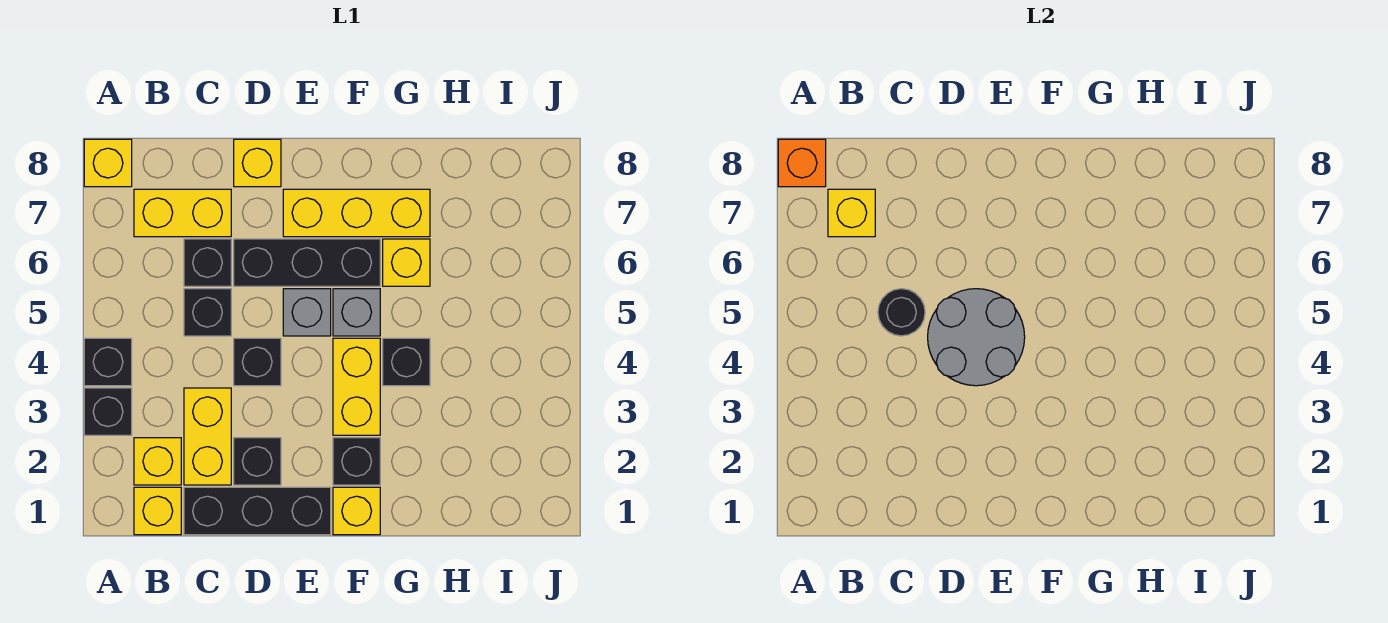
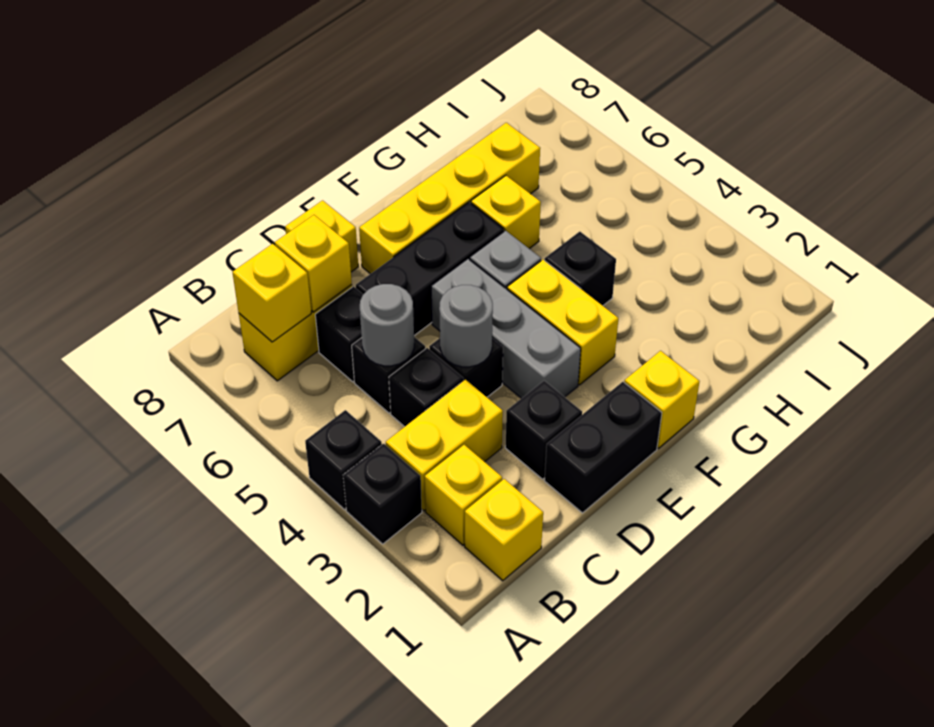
yellow brick A8 level 1 -> yellow brick C7 level 2
orange brick A8 level 2 -> none
black brick C1:E1 level 1 -> black brick D1:E1 level 1
yellow brick C2:C3 level 1 -> yellow brick B3:C3 level 1
black round brick C5 level 2 -> grey round brick C5 level 2
grey round brick D4:E5 level 2 -> grey round brick D4 level 2
grey brick E5 level 1 -> grey brick E3:E5 level 1
yellow brick E7:G7 level 1 -> yellow brick E7:H7 level 1
black brick F2 level 1 -> black brick C4 level 1

